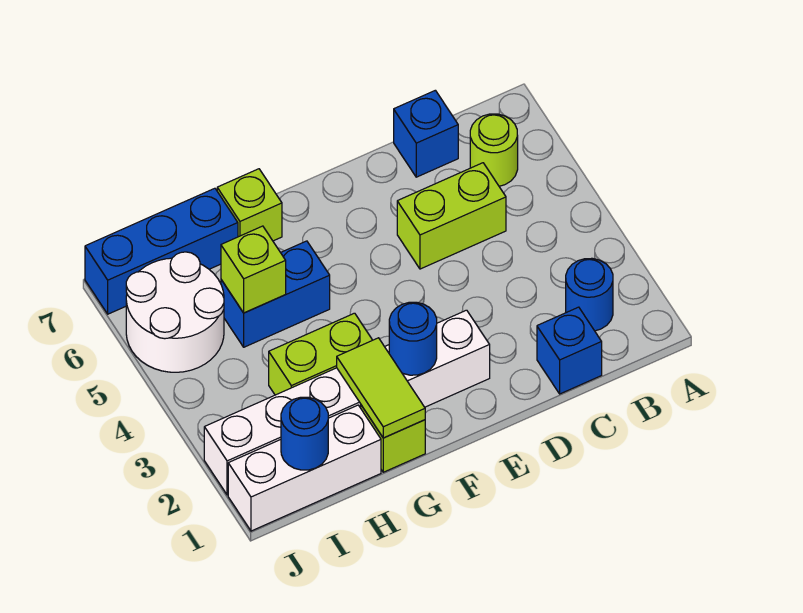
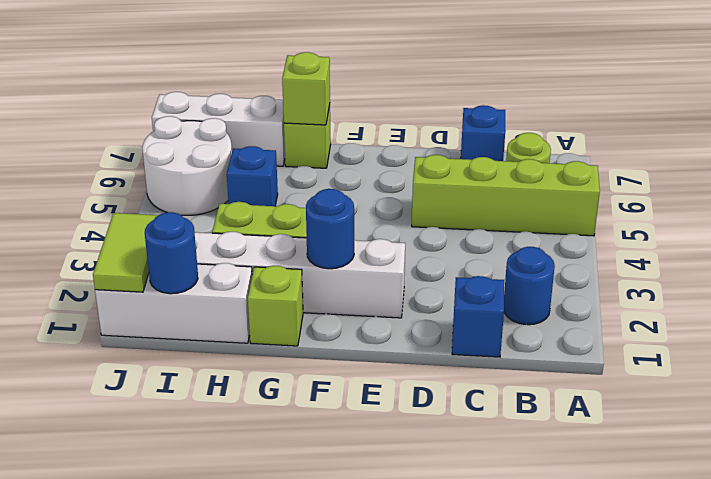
lime brick C5:D5 level 1 -> lime brick A5:D5 level 1
lime tile G1:G2 level 2 -> lime tile J1:J2 level 2
blue brick G5:H5 level 1 -> blue brick H5 level 1
lime brick H5 level 2 -> lime brick G7 level 2
blue brick H7:J7 level 1 -> white brick H7:J7 level 1

